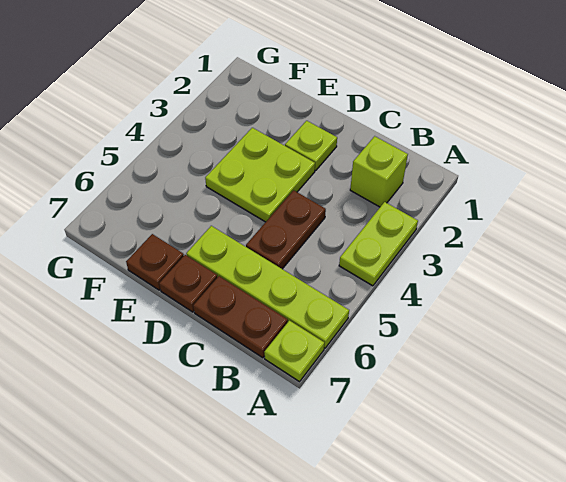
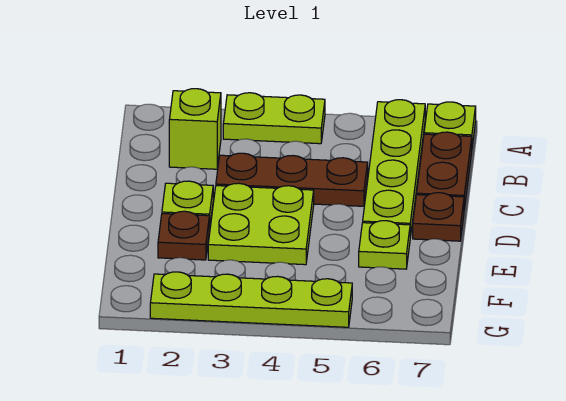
brown plate C4:C5 level 1 -> brown plate C3:C5 level 1
none -> lime plate E6 level 1
brown plate E7 level 1 -> brown plate E2 level 1
none -> lime plate G2:G5 level 1

